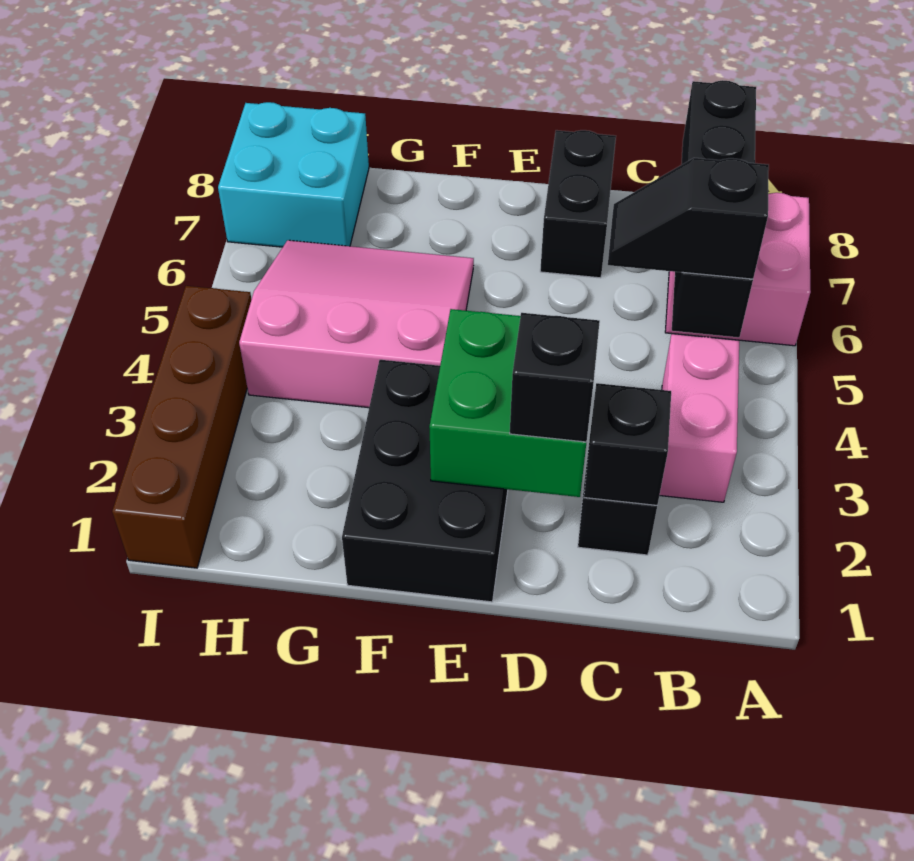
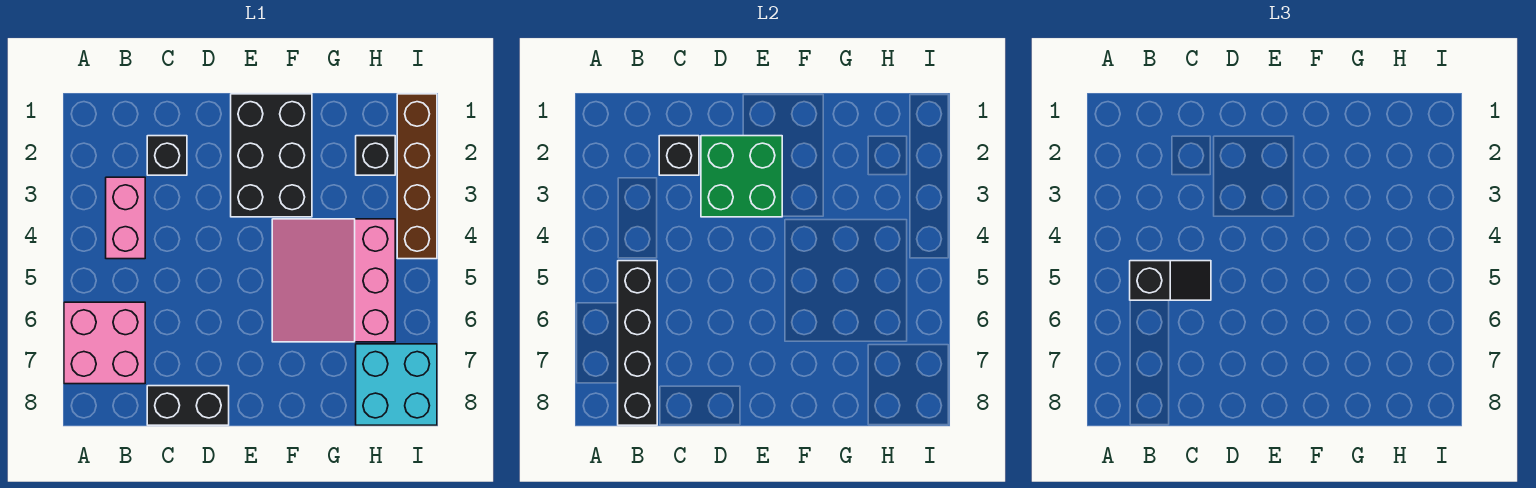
black brick D2 level 3 -> black brick H2 level 1
black brick D7:D8 level 1 -> black brick C8:D8 level 1
pink slope F4:H6 level 1 top 4 -> pink slope F4:H6 level 1 top H

